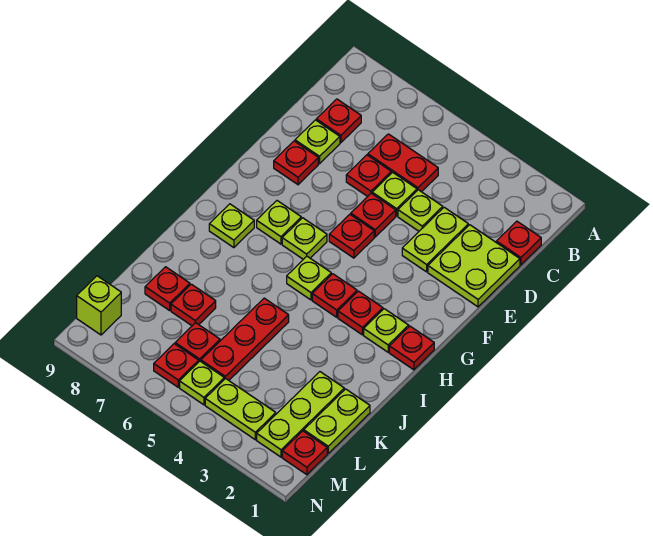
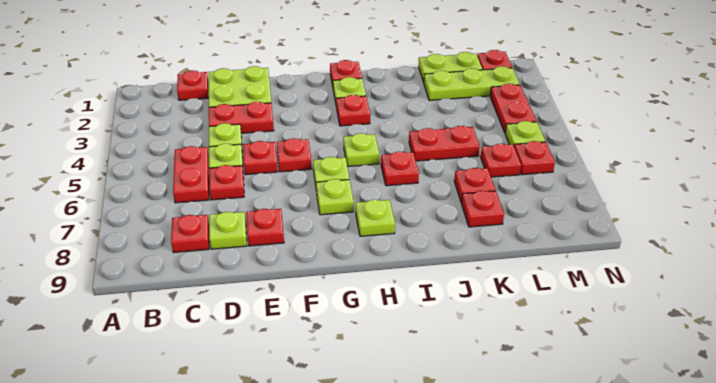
lime plate D3:E3 level 1 -> red plate D3:E3 level 1
red plate H4 level 1 -> red plate I6 level 1
red plate J5:L5 level 1 -> red plate J5:K5 level 1
lime plate M3:M4 level 1 -> red plate M3:M4 level 1
lime brick M9 level 1 -> none

